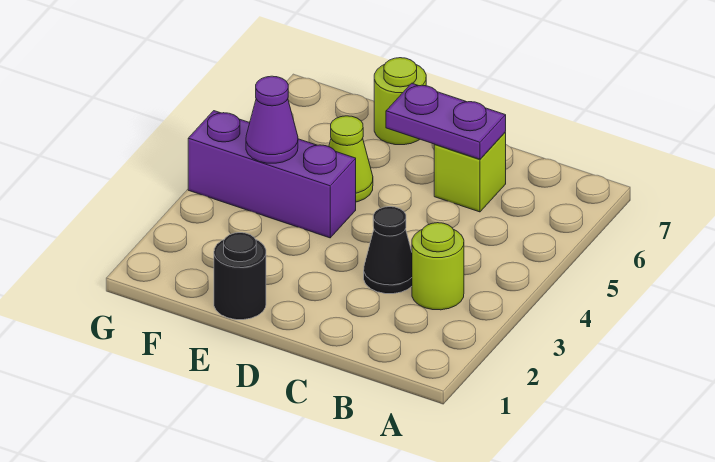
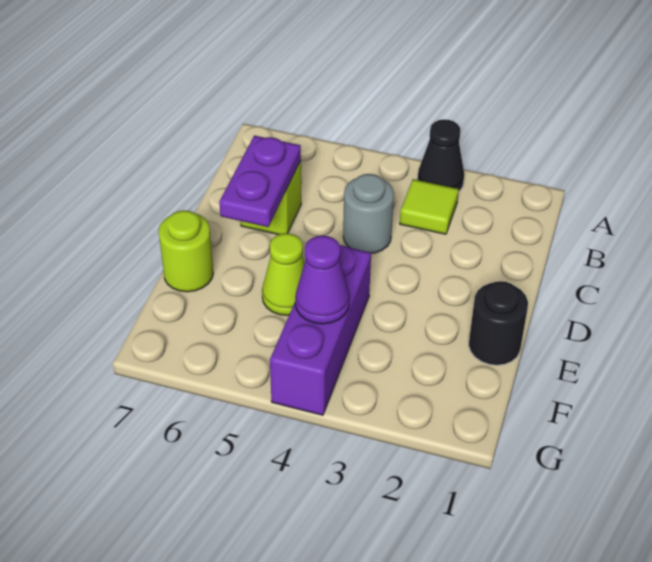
lime round brick B3 level 1 -> lime tile B3 level 1
black cone C3 level 1 -> black cone A3 level 1
none -> grey round brick C4 level 1

